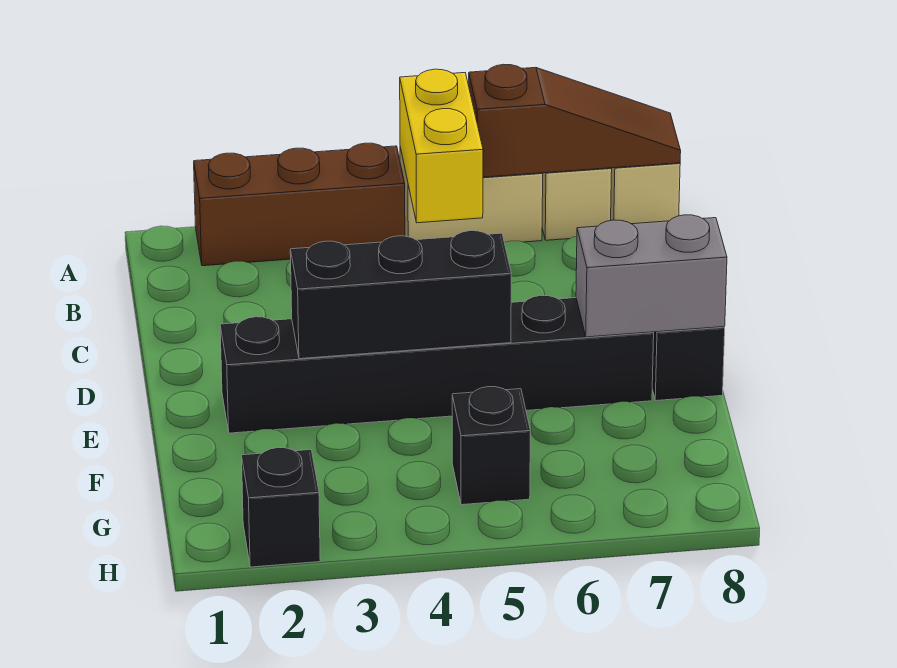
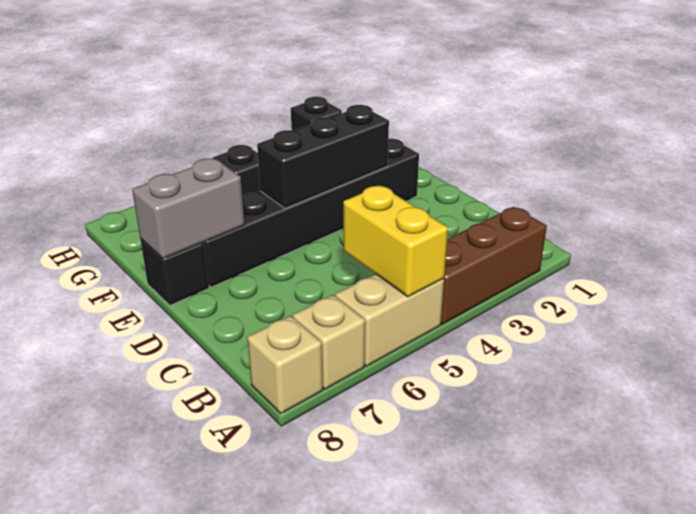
brown slope A6:A8 level 2 top 6 -> none

